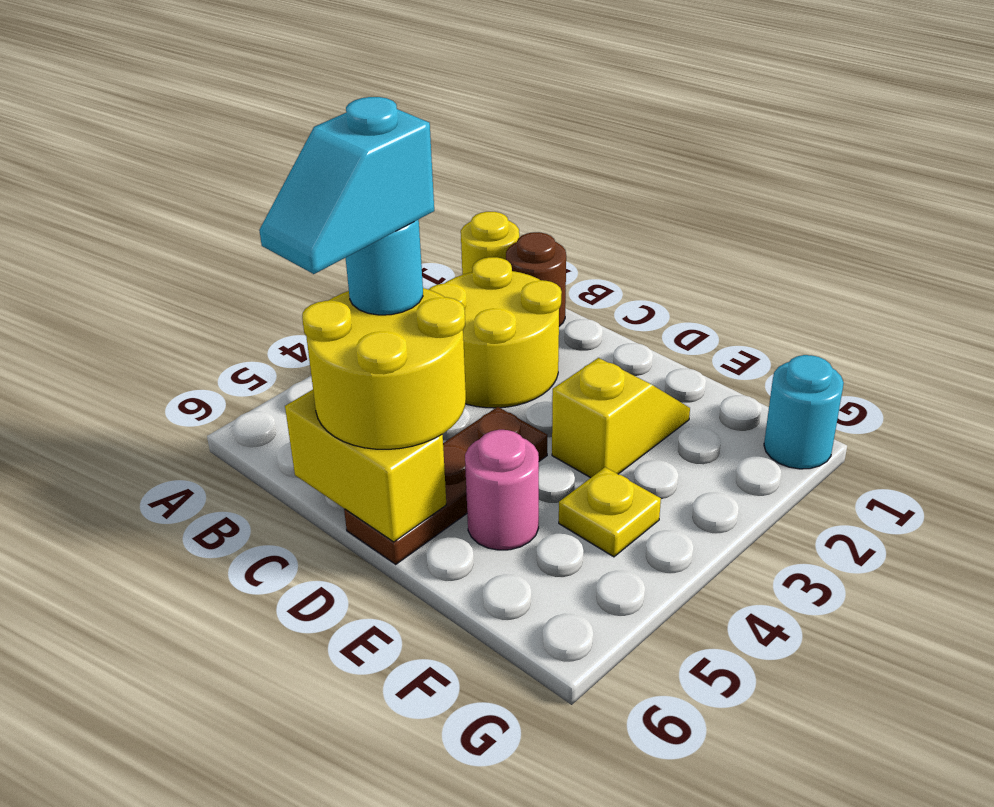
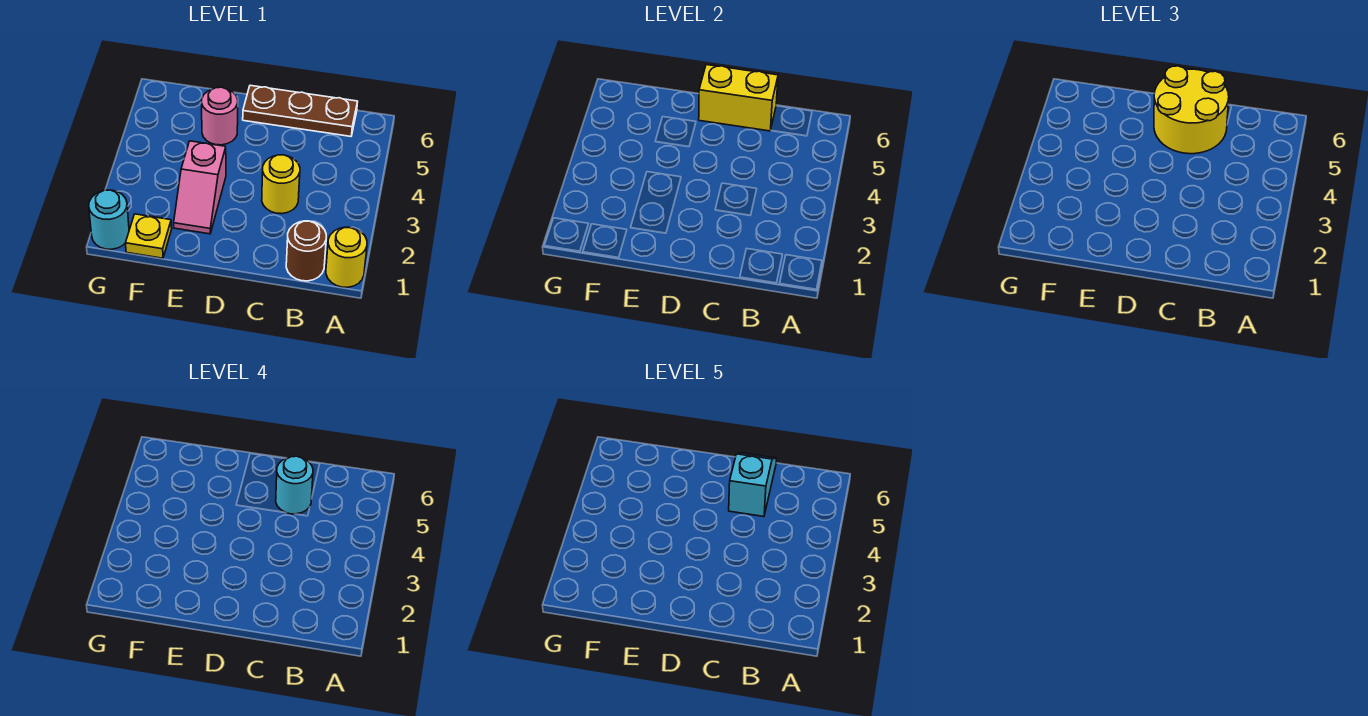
yellow round brick B2:C3 level 1 -> yellow round brick C3 level 1
brown plate D4:D6 level 1 -> brown plate B6:D6 level 1
yellow slope E2:E3 level 1 top 3 -> pink slope E2:E3 level 1 top 3
yellow plate F4 level 1 -> yellow plate F1 level 1

